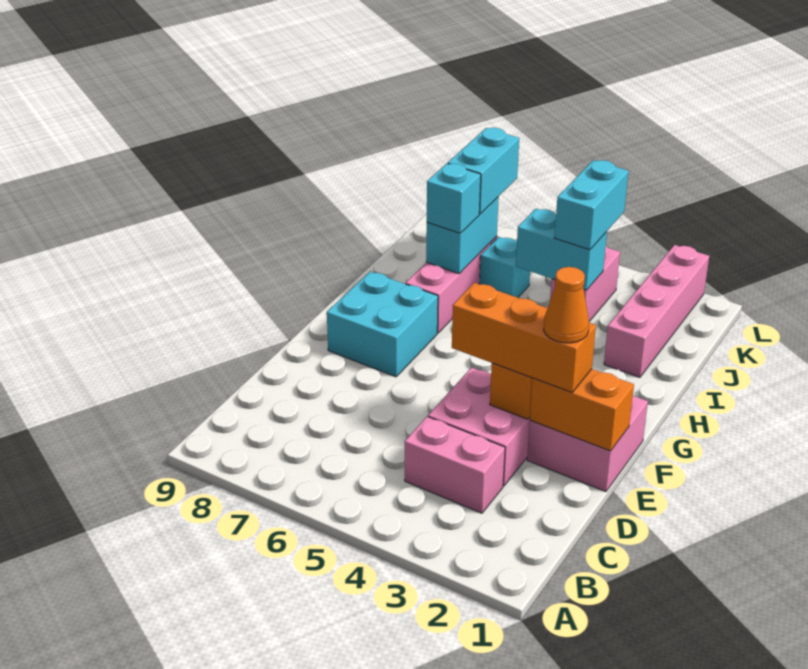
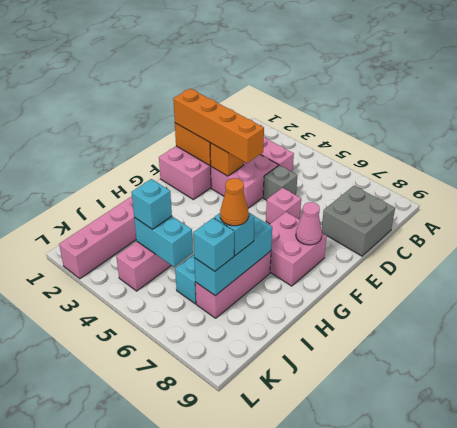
none -> grey brick C8:D9 level 1
none -> grey brick D5 level 1
orange brick E2:E4 level 3 -> orange brick E1:E4 level 3
orange cone E2 level 4 -> orange cone I7 level 4
none -> pink brick E6 level 1
cyan brick F7:G8 level 1 -> pink brick F7:G8 level 1
none -> pink cone F8 level 2
cyan brick I7:J7 level 2 -> cyan brick H7:J7 level 2
cyan brick J4:K4 level 3 -> cyan brick J4 level 3
cyan brick J7:K7 level 3 -> cyan brick J7 level 3

